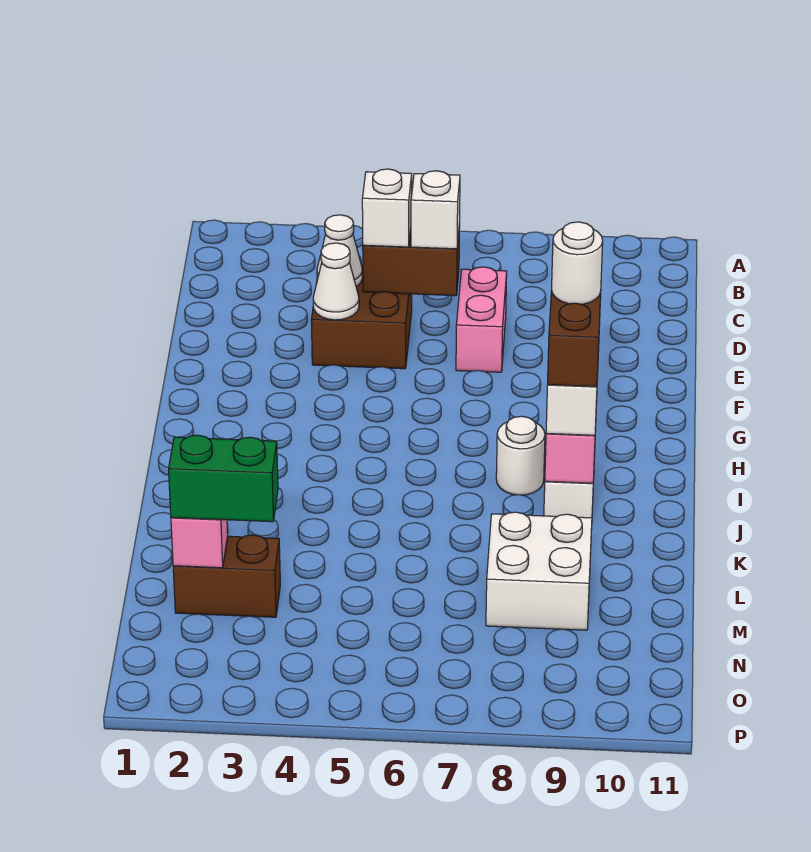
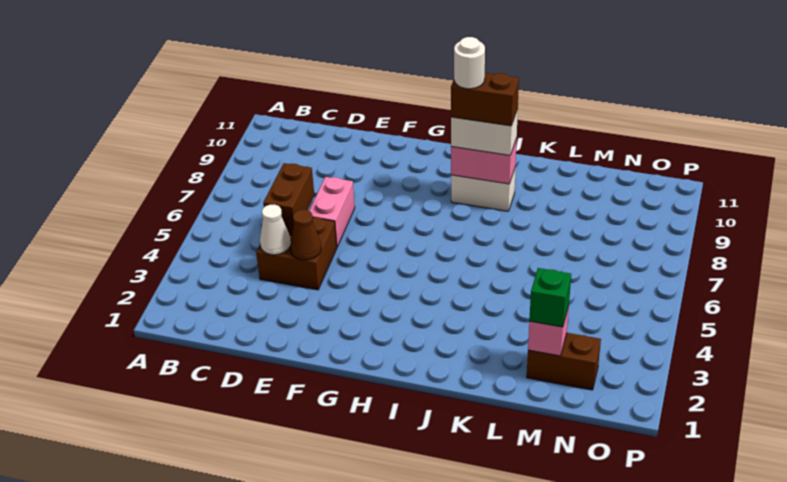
white brick D5 level 3 -> none
white brick D6 level 3 -> none
pink brick D7:E7 level 1 -> pink brick E6:E7 level 1
white cone E4 level 2 -> brown cone E4 level 2
white round brick I8 level 1 -> none
white brick L8:M9 level 1 -> none
brown brick M2:M3 level 1 -> brown brick M2:N2 level 1
green brick M2:M3 level 3 -> green brick M2 level 3

